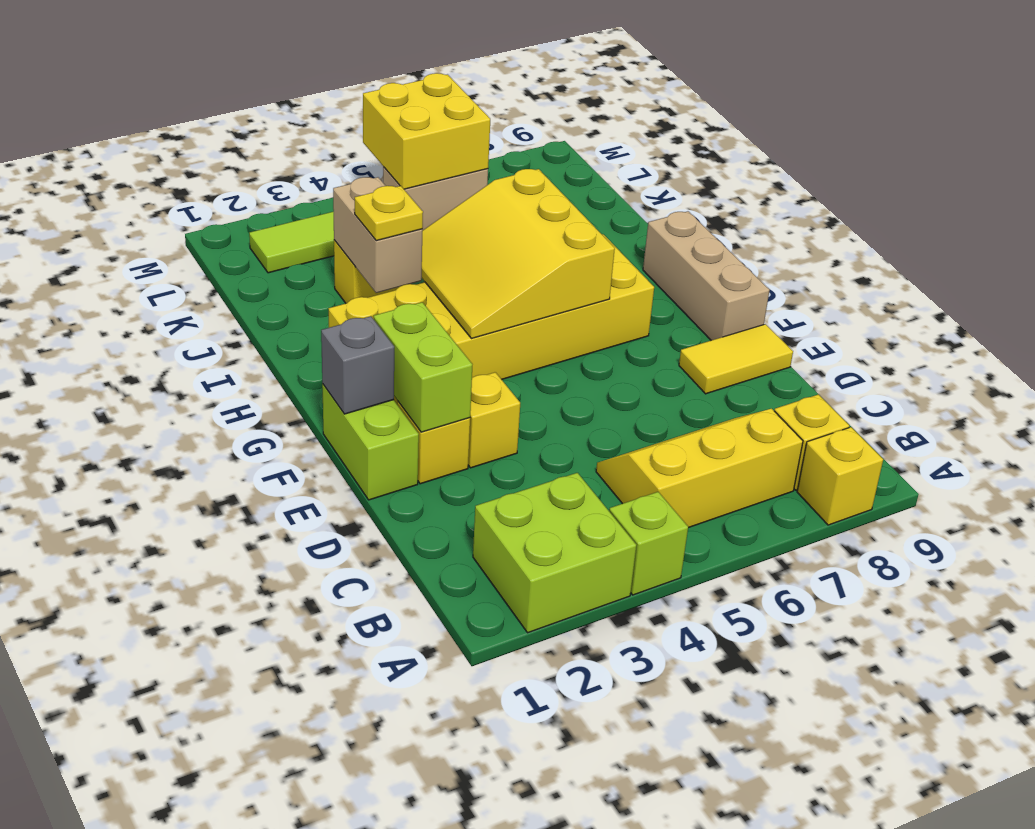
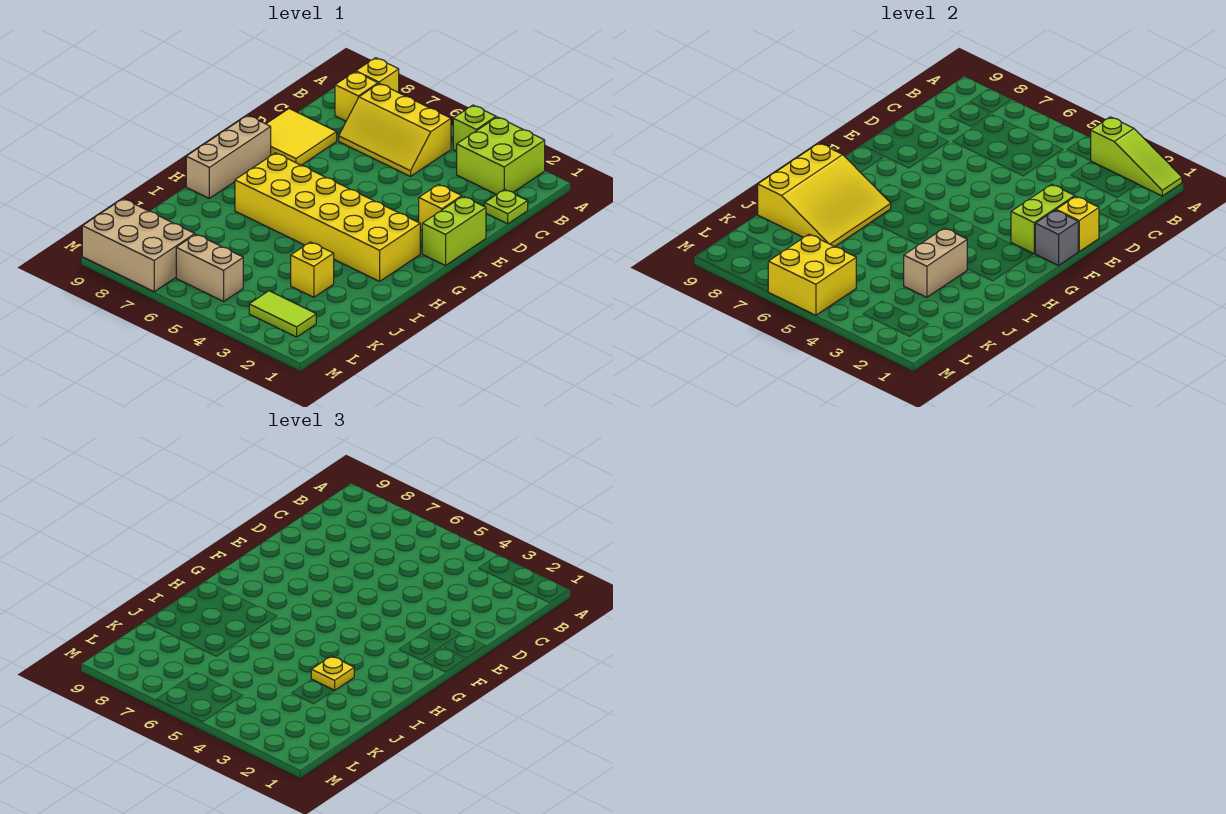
none -> lime slope A1:A3 level 2 top 3
none -> lime plate C1 level 1
yellow brick E3 level 1 -> yellow brick E1 level 2
yellow tile E8:E9 level 1 -> yellow tile D8:E9 level 1
yellow slope G4:I6 level 2 top 6 -> yellow slope H7:J9 level 2 top 9
none -> tan brick L7:M9 level 1

